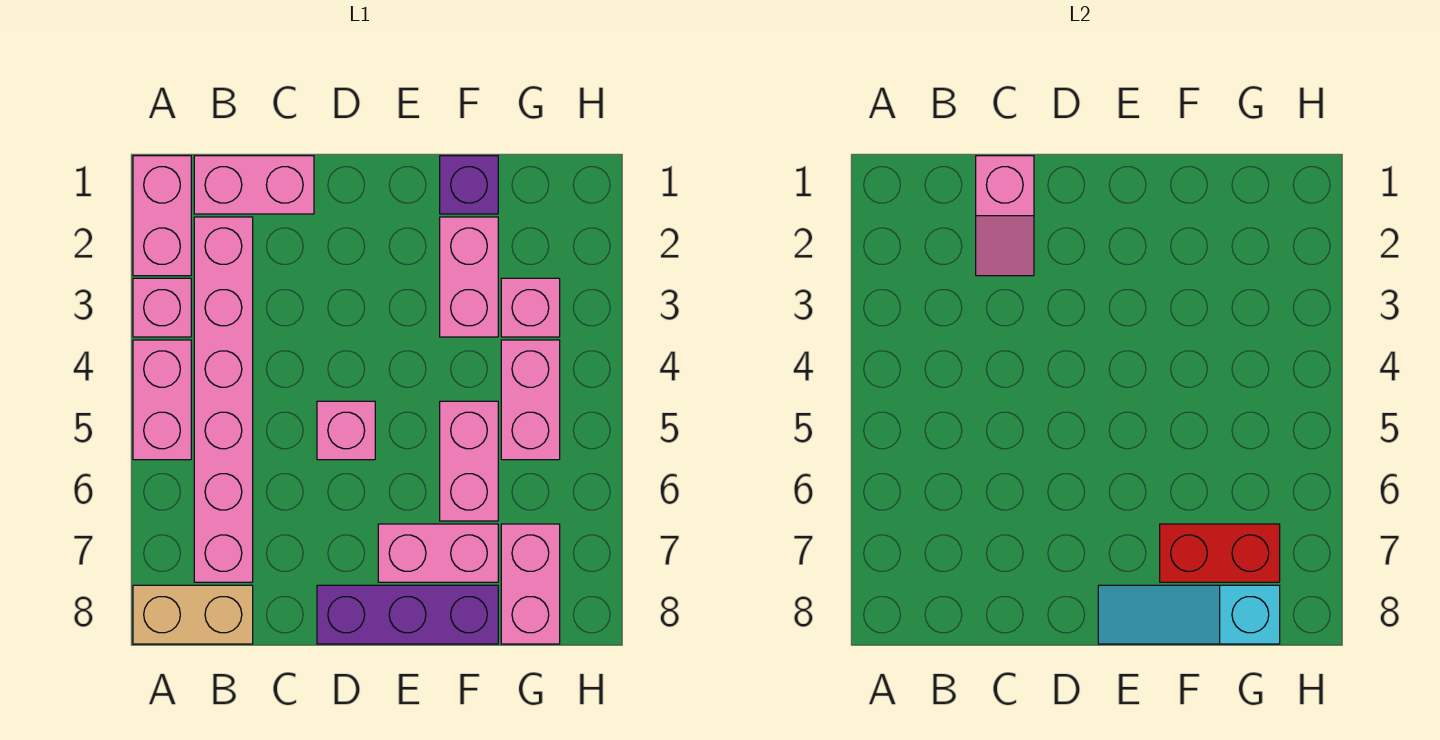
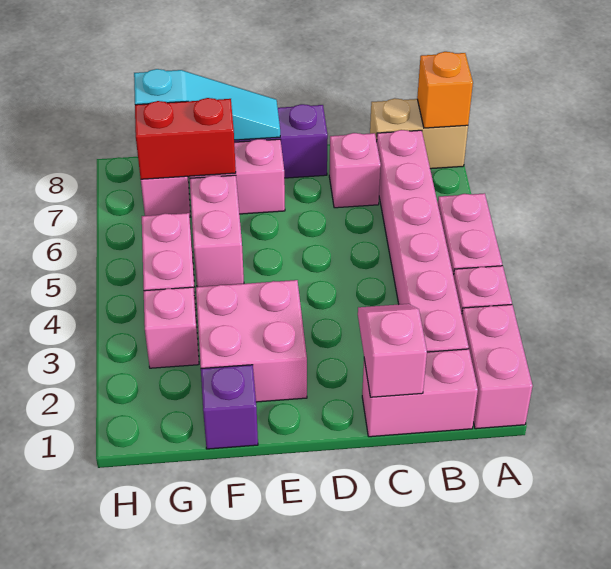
none -> orange brick A8 level 2
pink brick D5 level 1 -> pink brick C7 level 1
pink brick F2:F3 level 1 -> pink brick E2:F3 level 1

